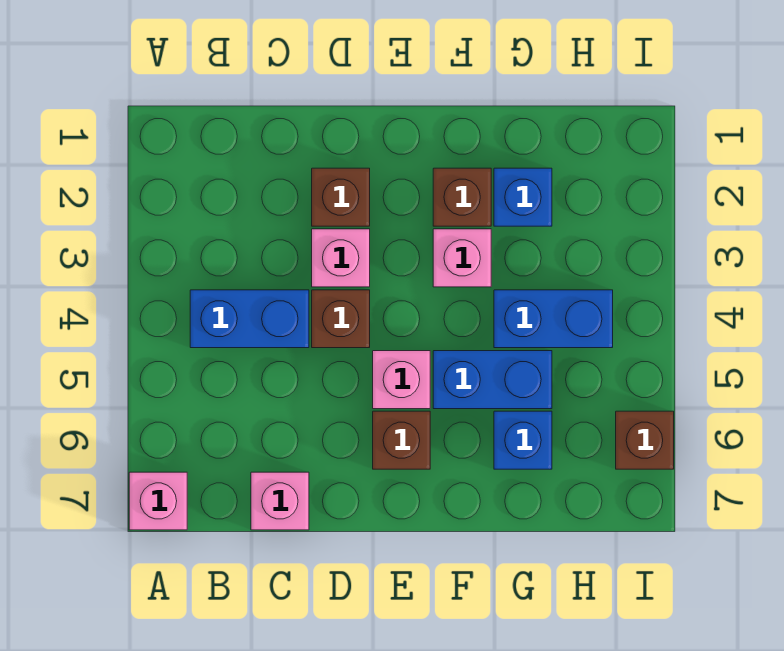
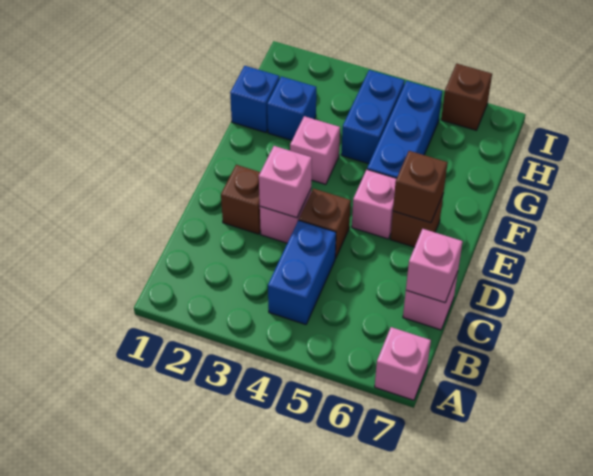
none -> pink brick C7 level 2
none -> pink brick D3 level 2
brown brick F2 level 1 -> brown brick E6 level 2
blue brick F5:G5 level 1 -> blue brick F5:H5 level 1
blue brick G6 level 1 -> blue brick G1 level 1

